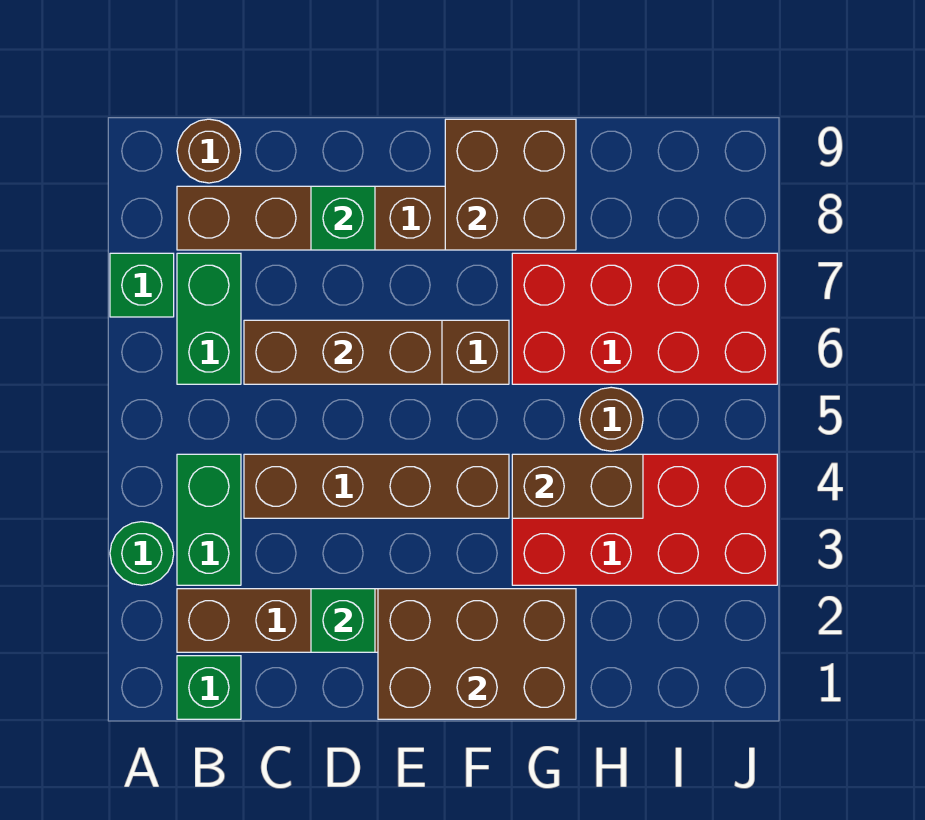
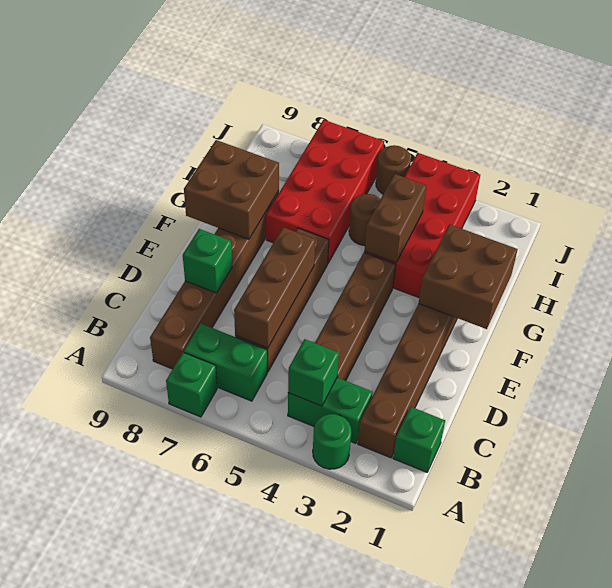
brown round brick B9 level 1 -> brown round brick J5 level 1
green brick D2 level 2 -> green brick B4 level 2
brown brick E1:G2 level 2 -> brown brick F1:G2 level 2

